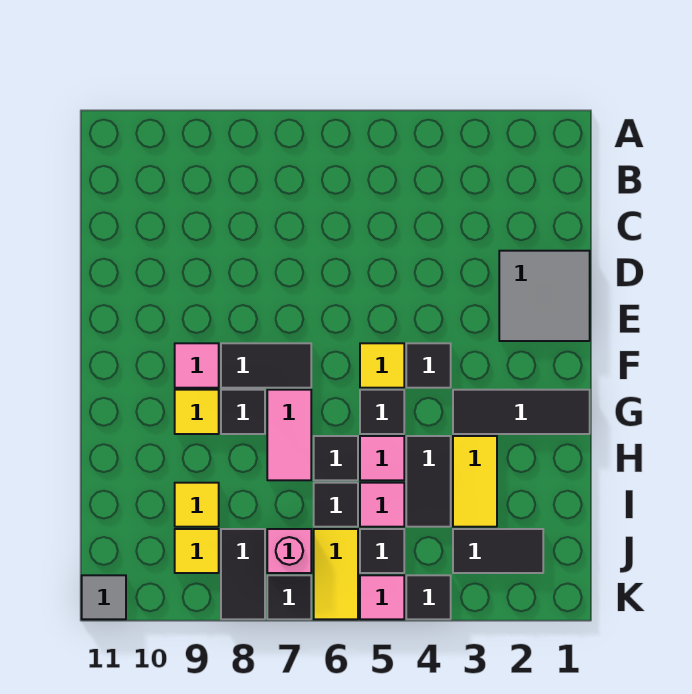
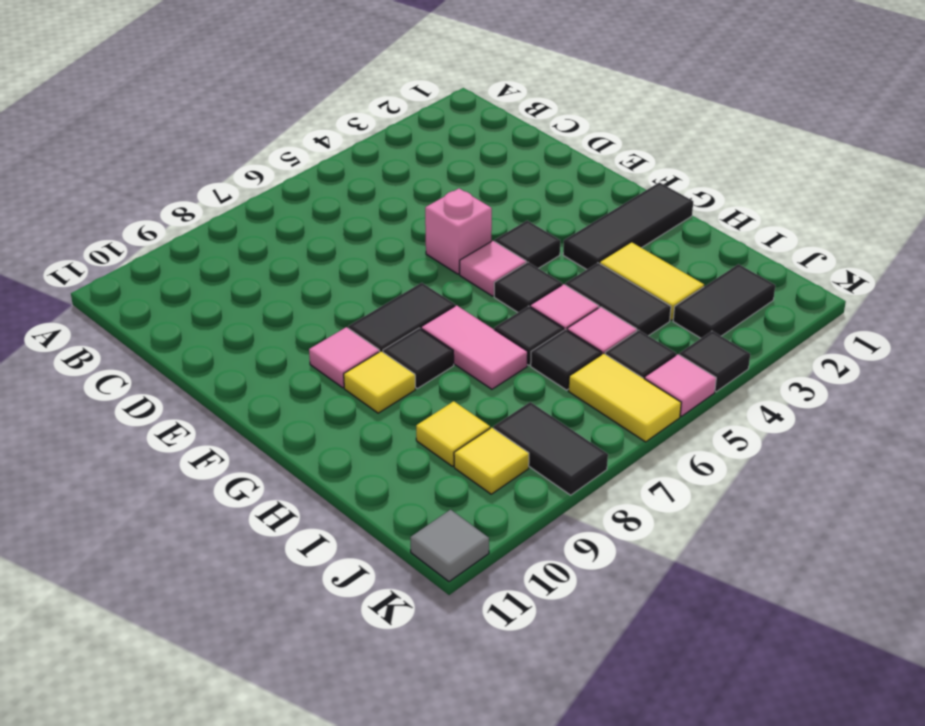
grey tile D1:E2 level 1 -> none
yellow tile F5 level 1 -> pink tile F5 level 1
pink brick J7 level 1 -> pink brick E5 level 1
black tile K7 level 1 -> none

